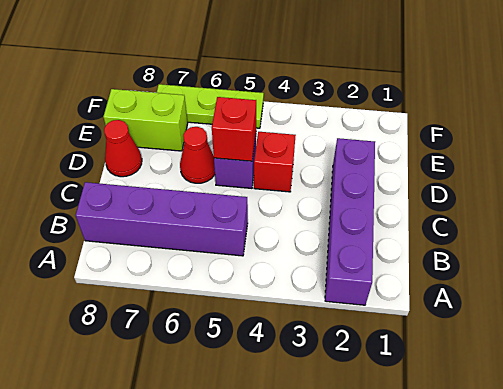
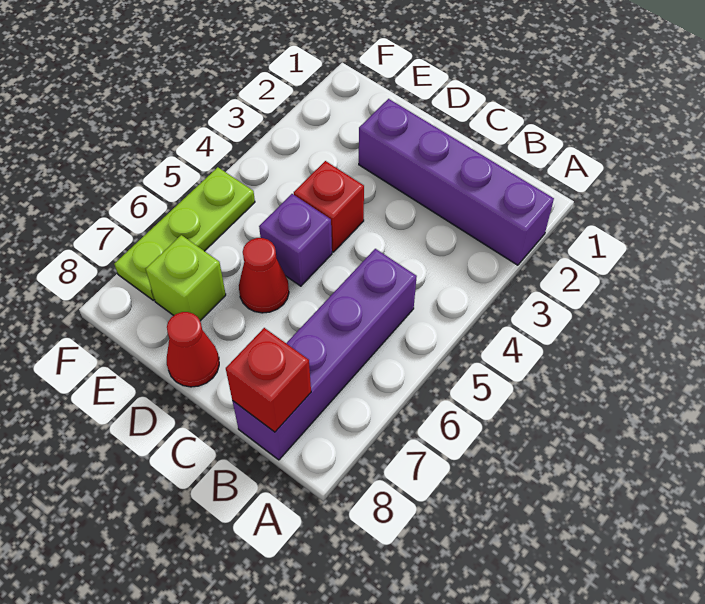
red brick D5 level 2 -> red brick B8 level 2
lime brick E7:E8 level 1 -> lime brick E7 level 1

